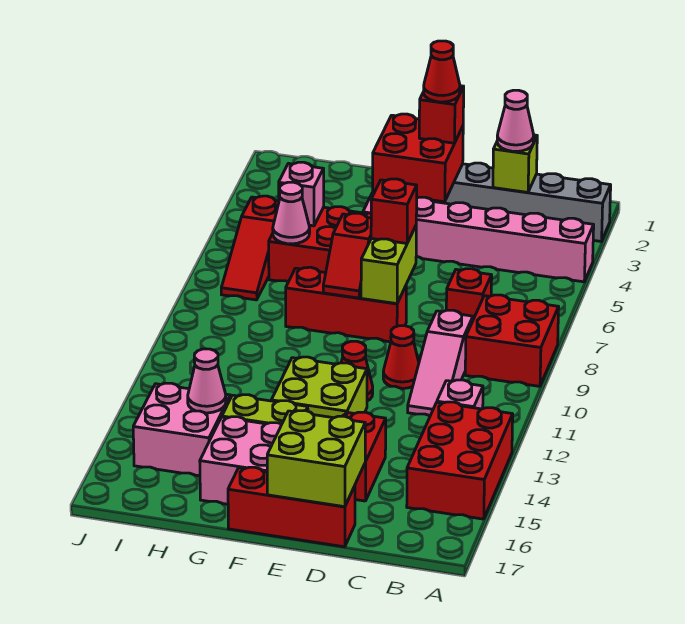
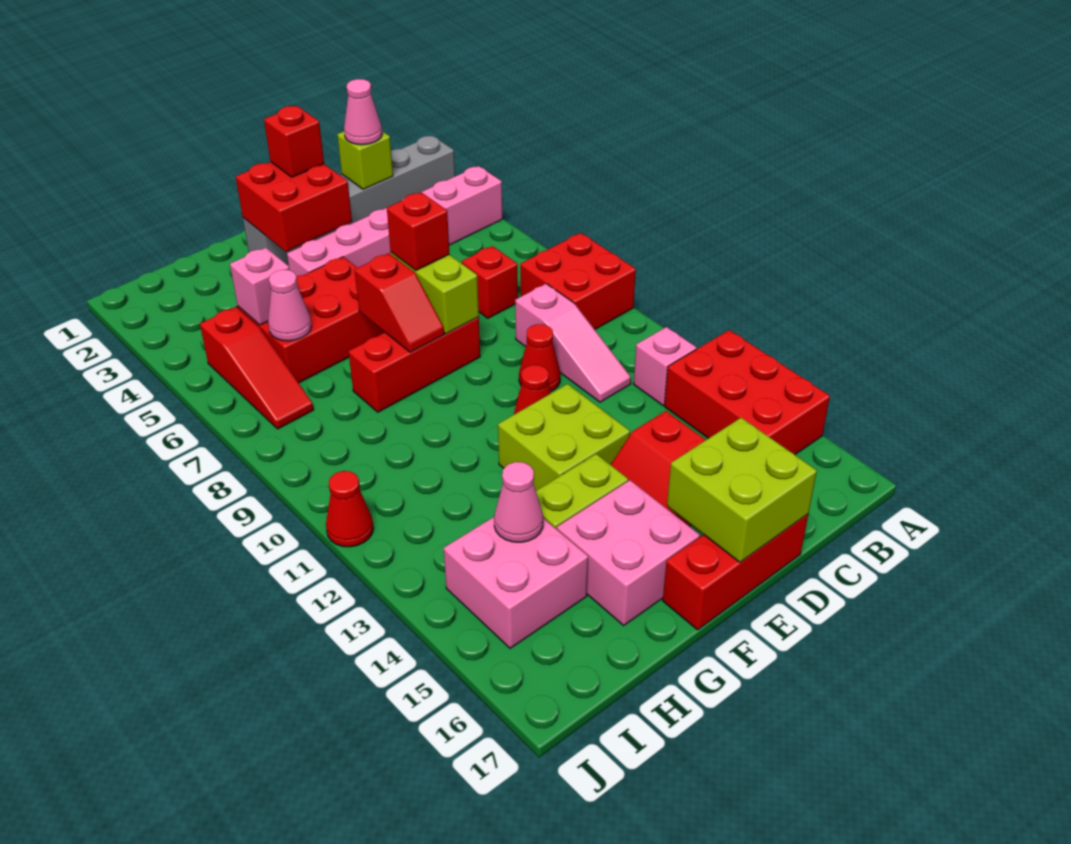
red cone E2 level 4 -> red cone J11 level 1

